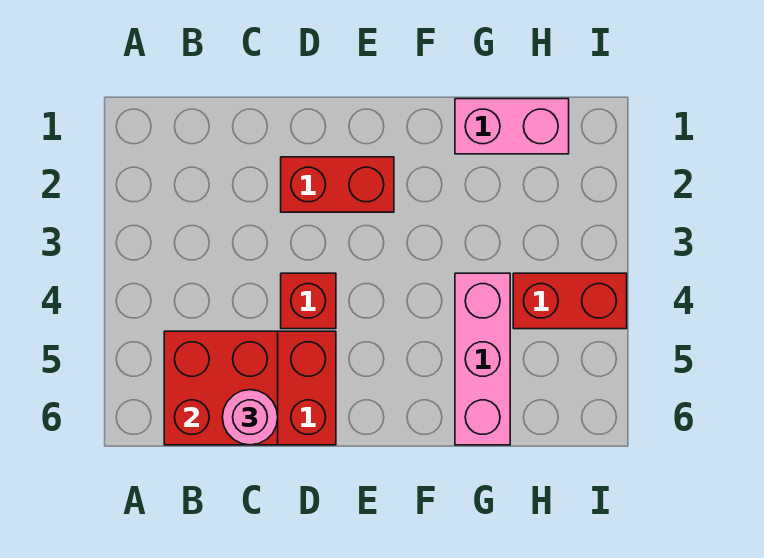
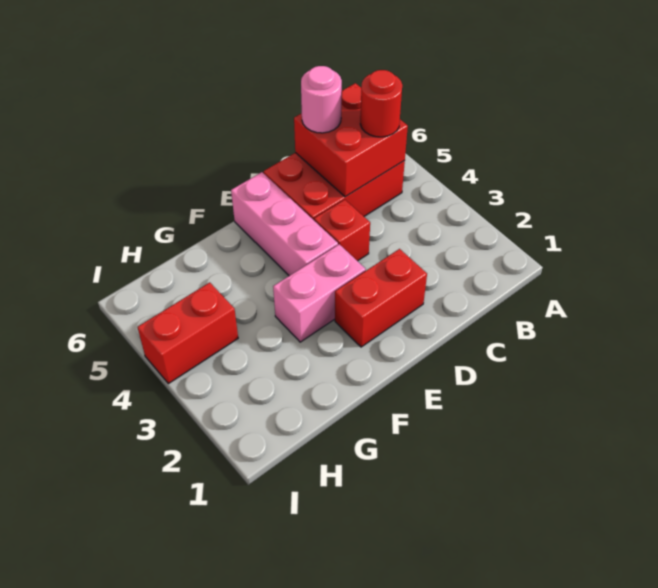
none -> red round brick B5 level 3
pink brick G1:H1 level 1 -> pink brick E3:F3 level 1
pink brick G4:G6 level 1 -> pink brick E4:E6 level 1

